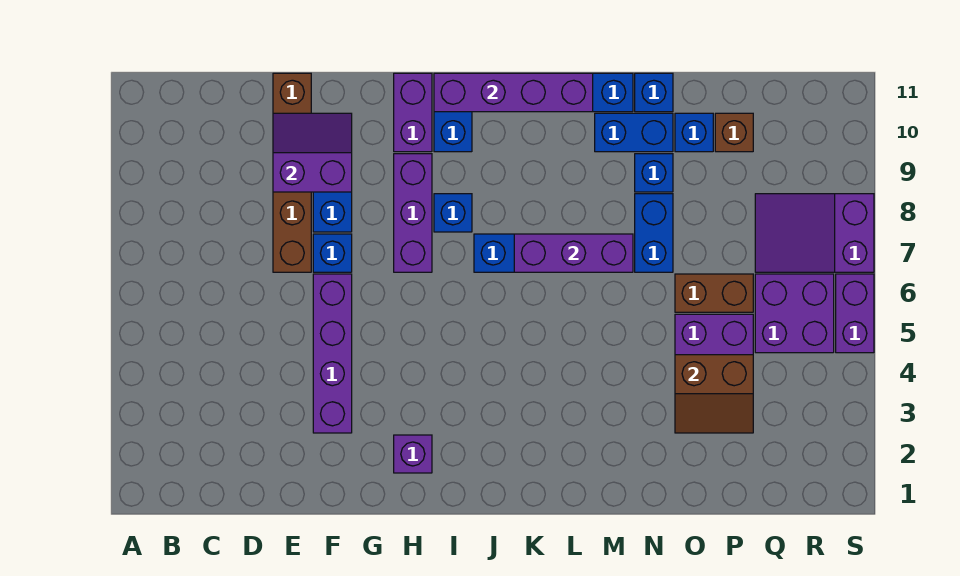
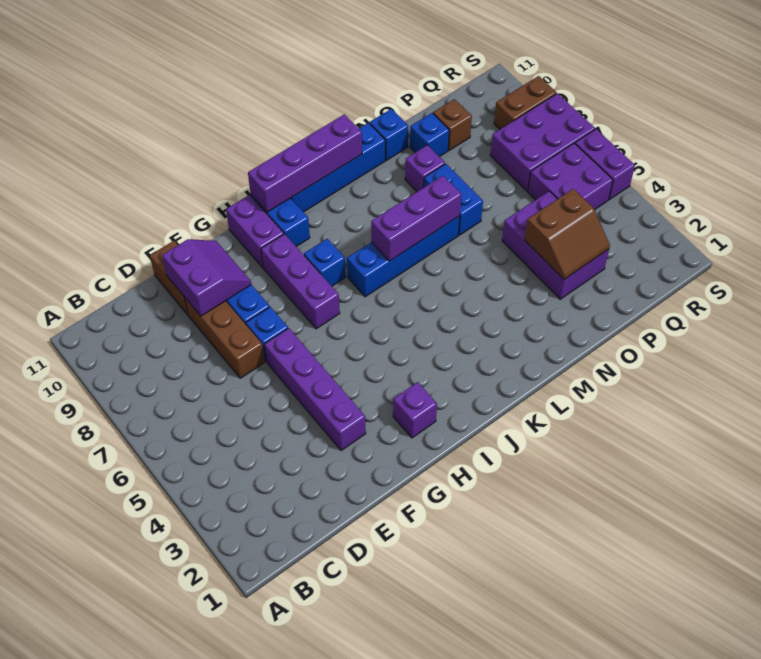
purple slope E9:F10 level 2 top 9 -> purple slope E9:F10 level 2 top E
blue brick M10:N10 level 1 -> none
blue brick N9 level 1 -> purple brick N9 level 1
brown brick O6:P6 level 1 -> brown brick R9:S9 level 1
purple slope Q7:S8 level 1 top S -> purple brick Q7:S8 level 1

